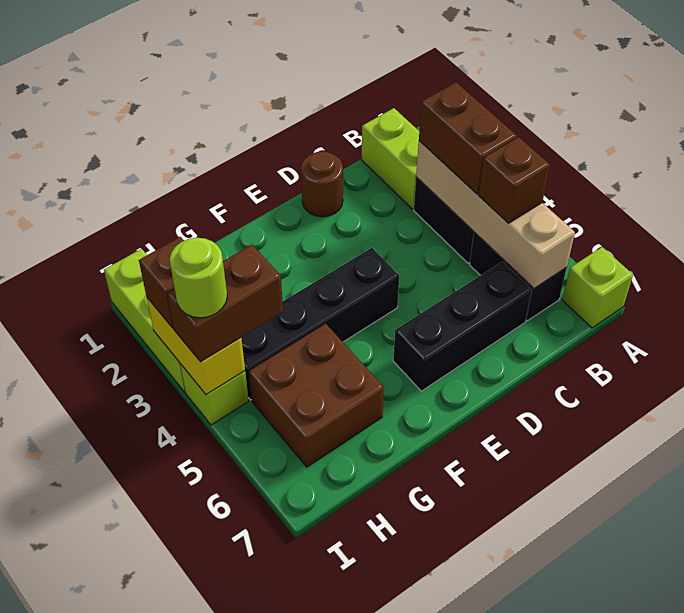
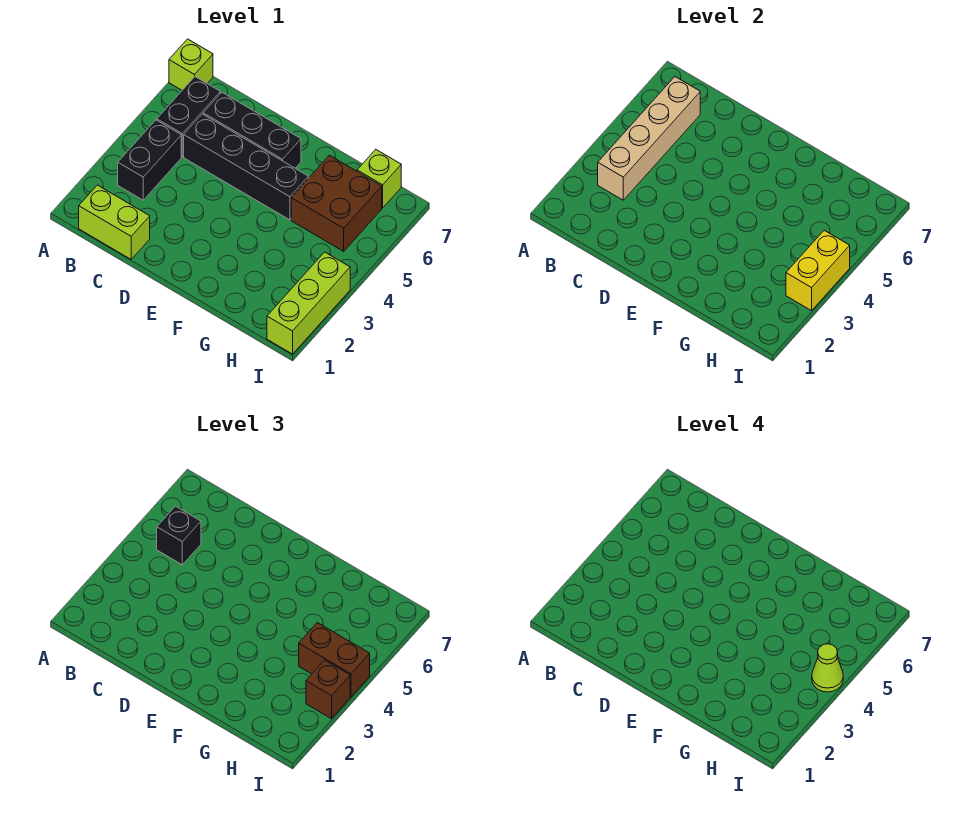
lime brick B1:B2 level 1 -> lime brick B1:C1 level 1
brown brick B3:B4 level 3 -> none
brown brick B5 level 3 -> black brick B5 level 3
brown round brick D1 level 1 -> none
black brick E4:H4 level 1 -> black brick C5:F5 level 1
lime brick I4 level 1 -> lime brick H7 level 1
lime round brick I4 level 4 -> lime cone I4 level 4

